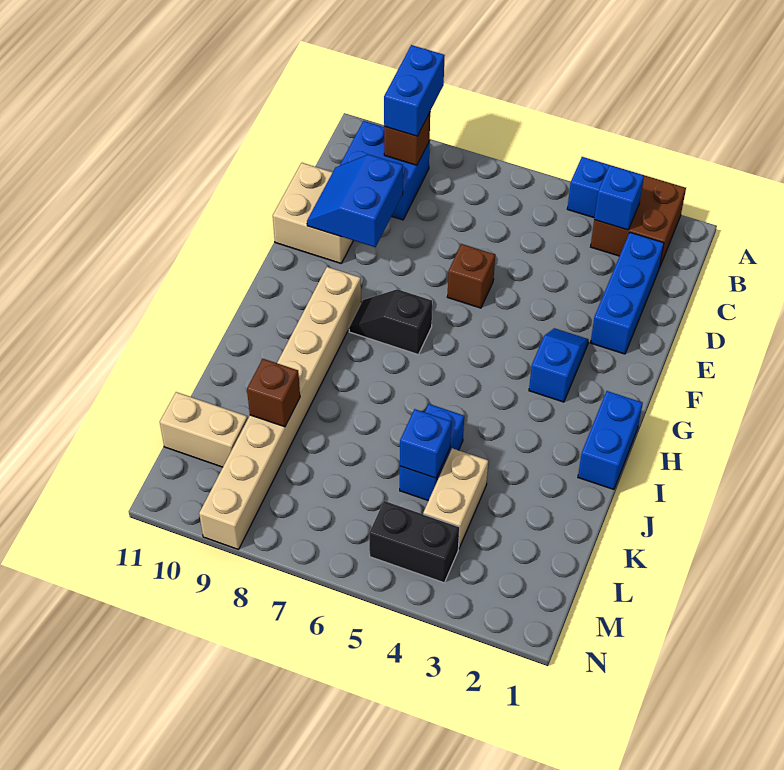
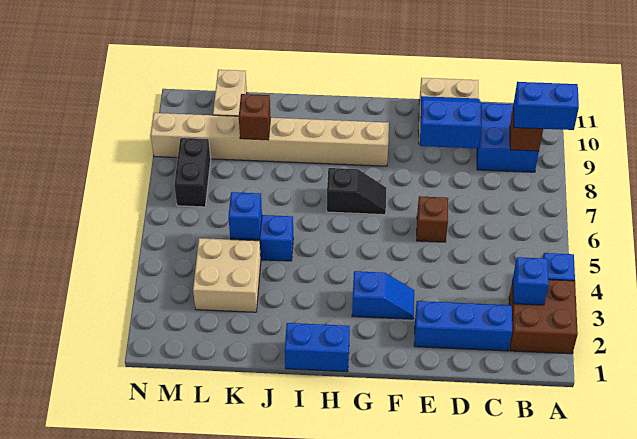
black slope G7:G8 level 1 top 7 -> black slope G7:H7 level 1 top H
tan brick K4:L4 level 1 -> tan brick K3:L4 level 1
black brick M4:M5 level 1 -> black brick M7:M8 level 1

